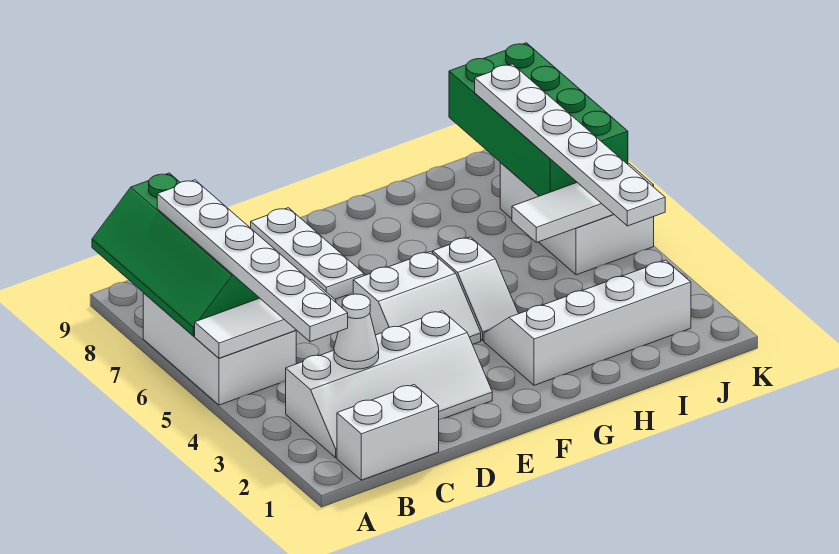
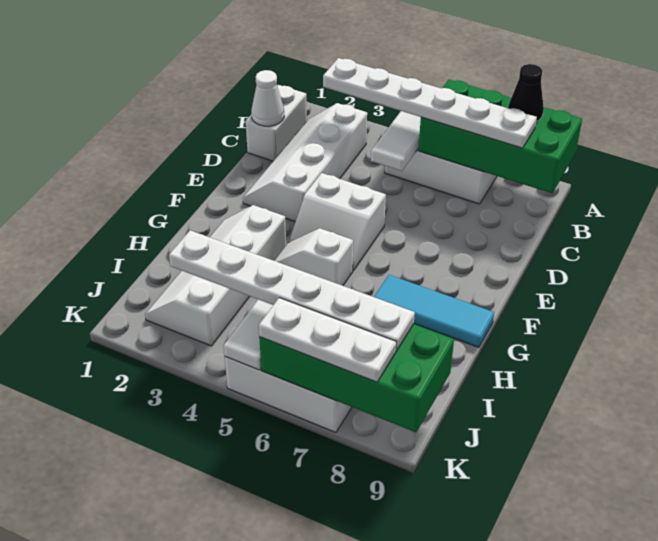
green slope A6:B9 level 2 top B -> green brick A6:B9 level 2
none -> black cone A8 level 3
white cone C3 level 2 -> white cone C1 level 2
white slope E4:F5 level 1 top 5 -> white slope E4:F5 level 1 top E
white plate E7:E9 level 1 -> white plate K6:K8 level 3
white slope G2:J3 level 1 top 2 -> white slope G2:J3 level 1 top 3
none -> cyan tile G7:G9 level 1

